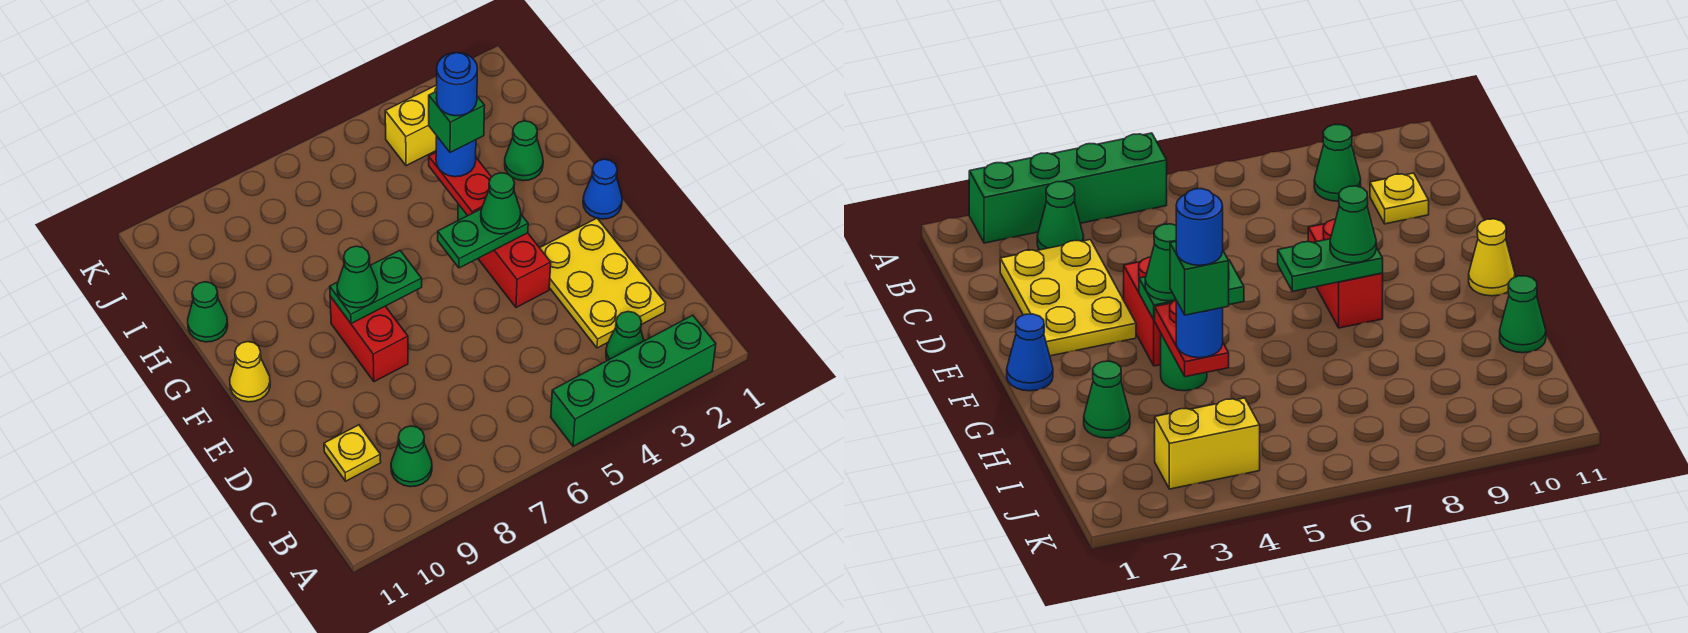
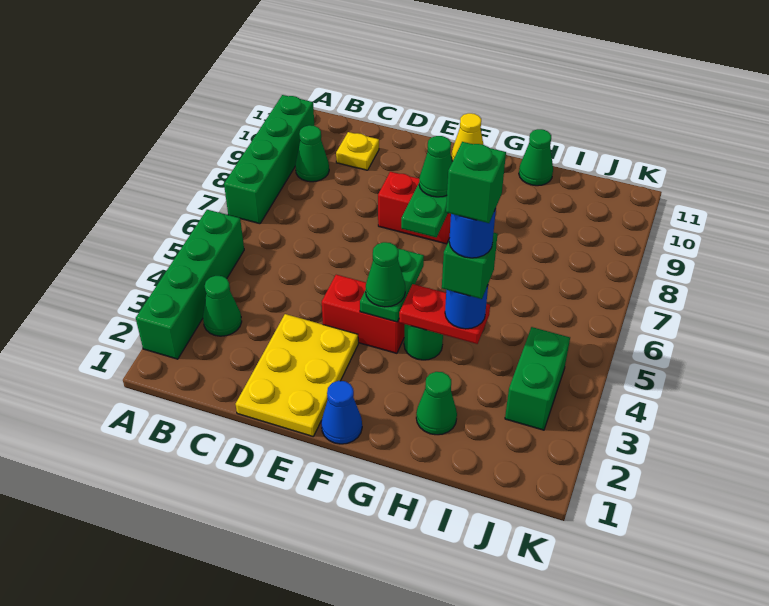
none -> green brick A7:A10 level 1
yellow plate C2:E3 level 1 -> yellow plate D1:E3 level 1
none -> green brick H4 level 6
yellow brick J3:J4 level 1 -> green brick J3:J4 level 1

